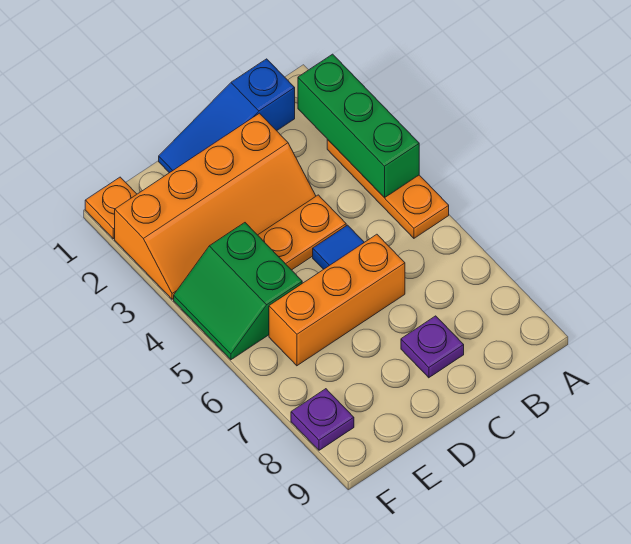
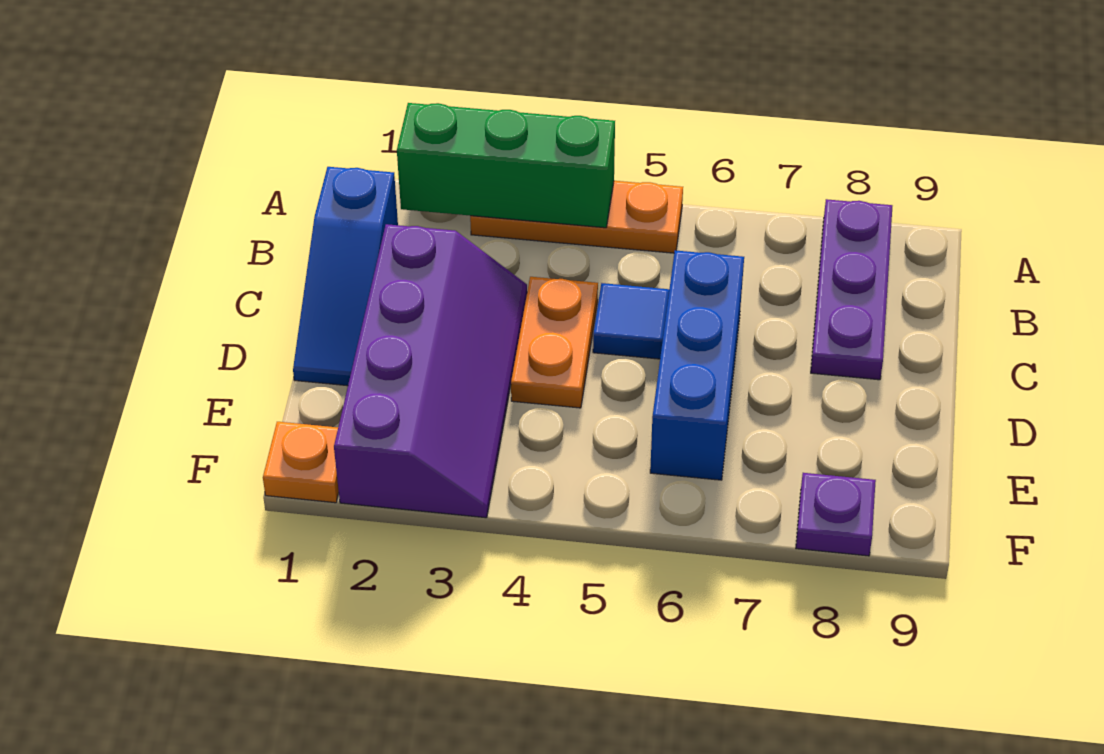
orange slope C2:F3 level 1 top 2 -> purple slope C2:F3 level 1 top 2
orange brick C6:E6 level 1 -> blue brick C6:E6 level 1
purple plate C8 level 1 -> purple plate A8:C8 level 1
green slope E4:F5 level 1 top E -> none

